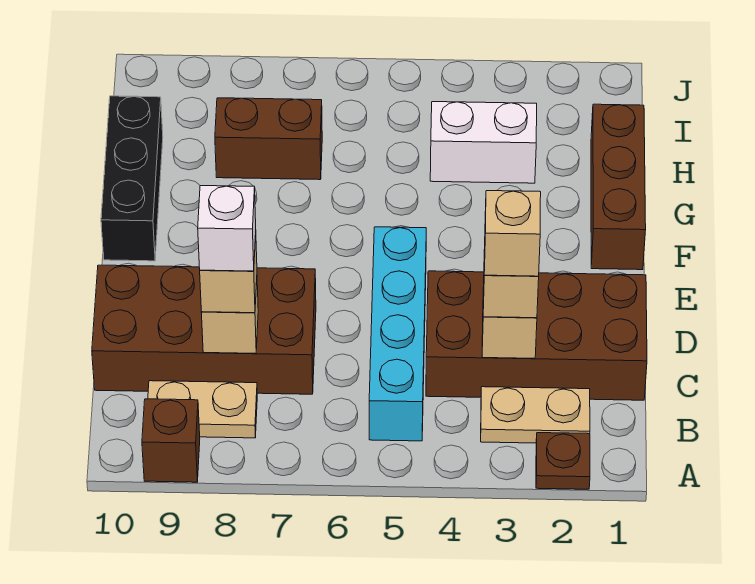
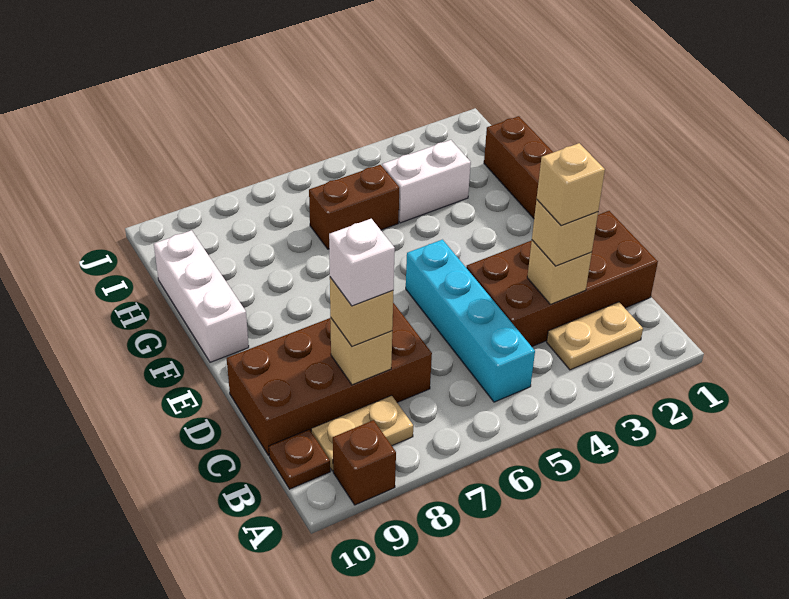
brown plate A2 level 1 -> brown plate B10 level 1
black brick F10:H10 level 1 -> white brick F10:H10 level 1
brown brick H7:H8 level 1 -> brown brick H5:H6 level 1

